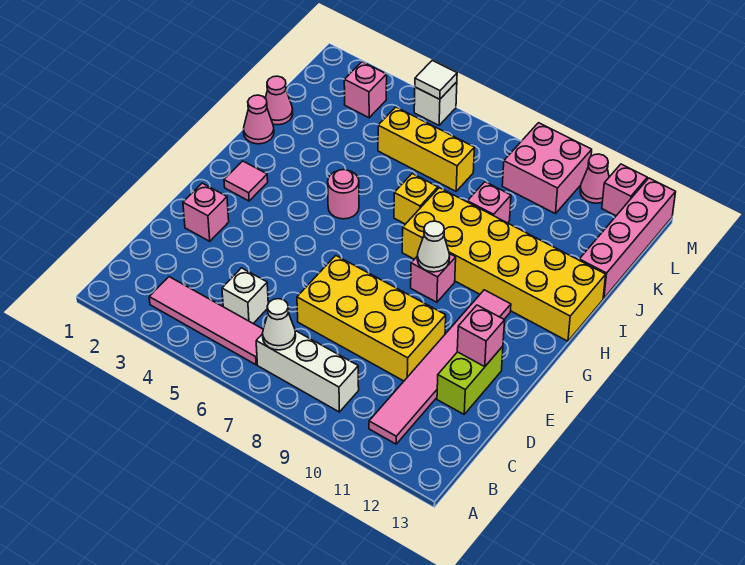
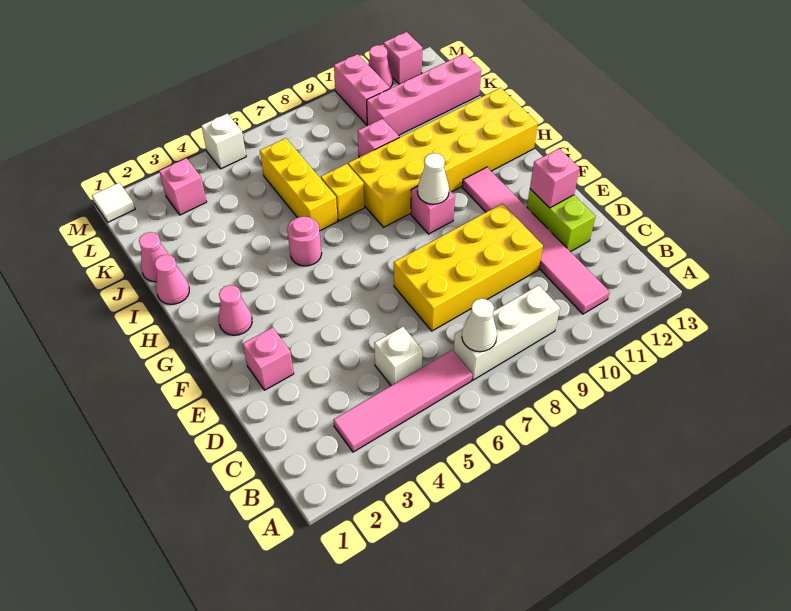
pink tile G2 level 1 -> pink cone G2 level 1
pink brick J13:M13 level 1 -> pink brick K10:K13 level 1
yellow brick K5:K7 level 1 -> yellow brick I6:K6 level 1
pink brick L9:M10 level 1 -> pink brick L10:M10 level 1
white tile M5 level 2 -> white tile M1 level 1

